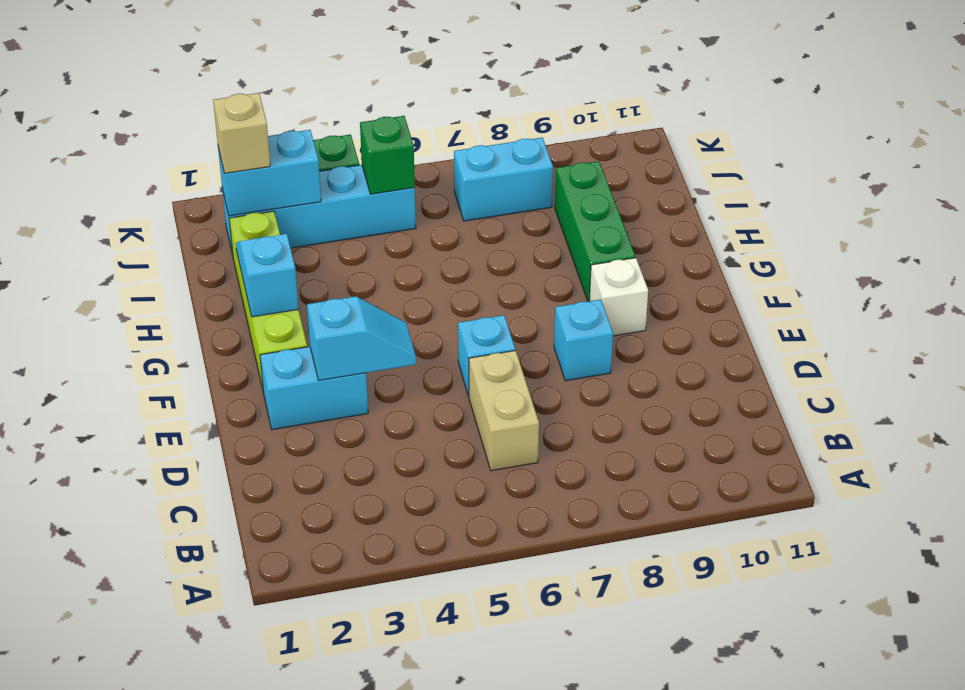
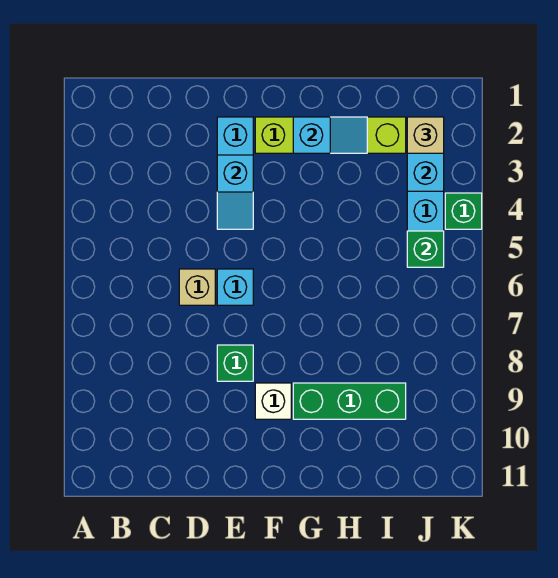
tan brick C6:D6 level 1 -> tan brick D6 level 1
cyan brick E8 level 1 -> green brick E8 level 1
cyan brick J7:J8 level 1 -> none

